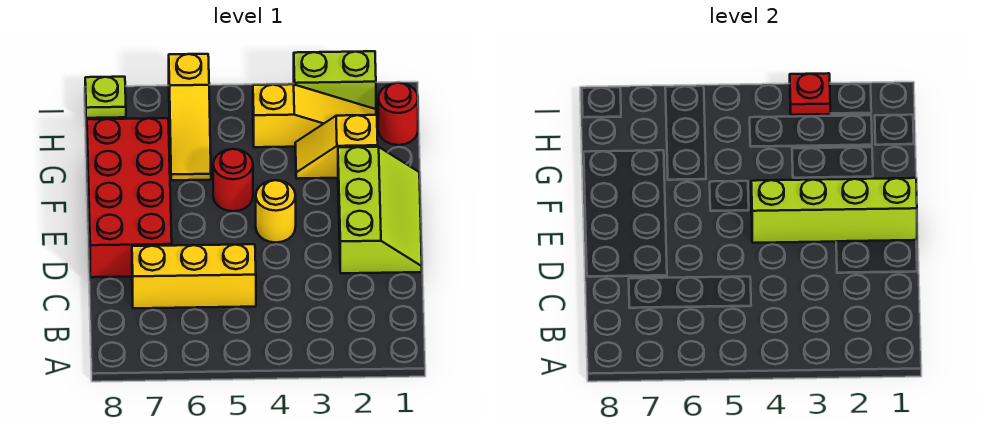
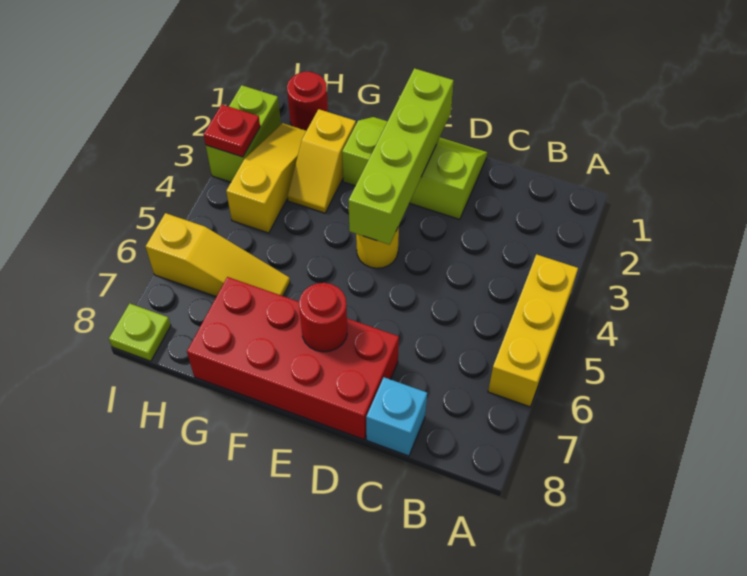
yellow brick C5:C7 level 1 -> yellow brick A4:A6 level 1
none -> cyan brick C8 level 1
red round brick F5 level 1 -> red round brick E7 level 2

